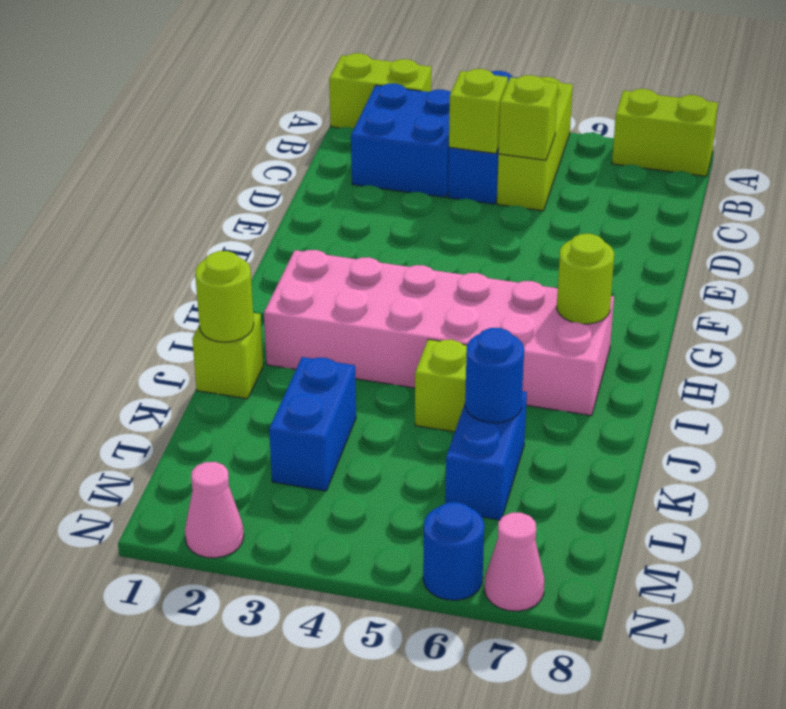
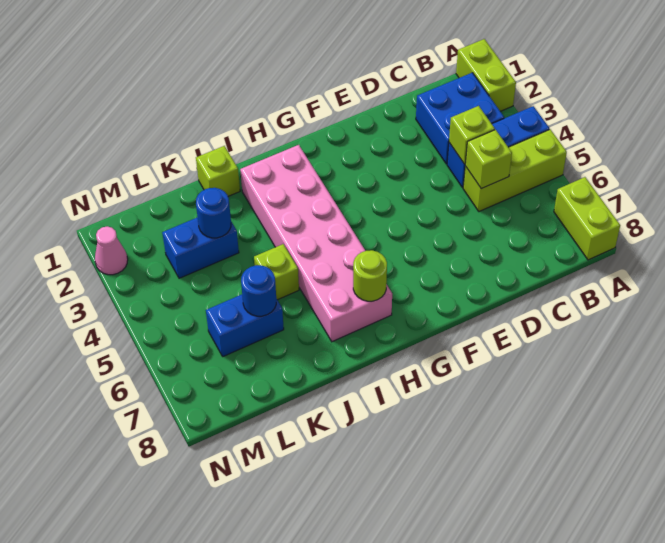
lime round brick J1 level 2 -> none
blue round brick N6 level 1 -> blue round brick K3 level 2
pink cone N7 level 1 -> none

